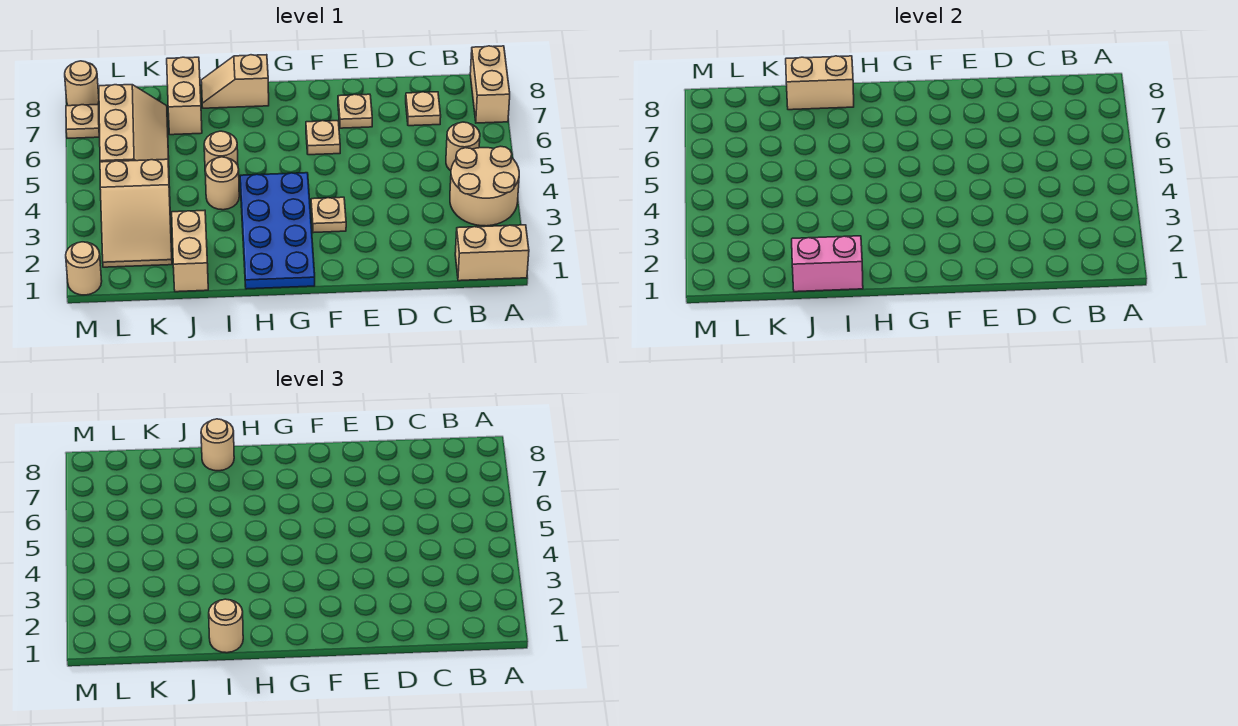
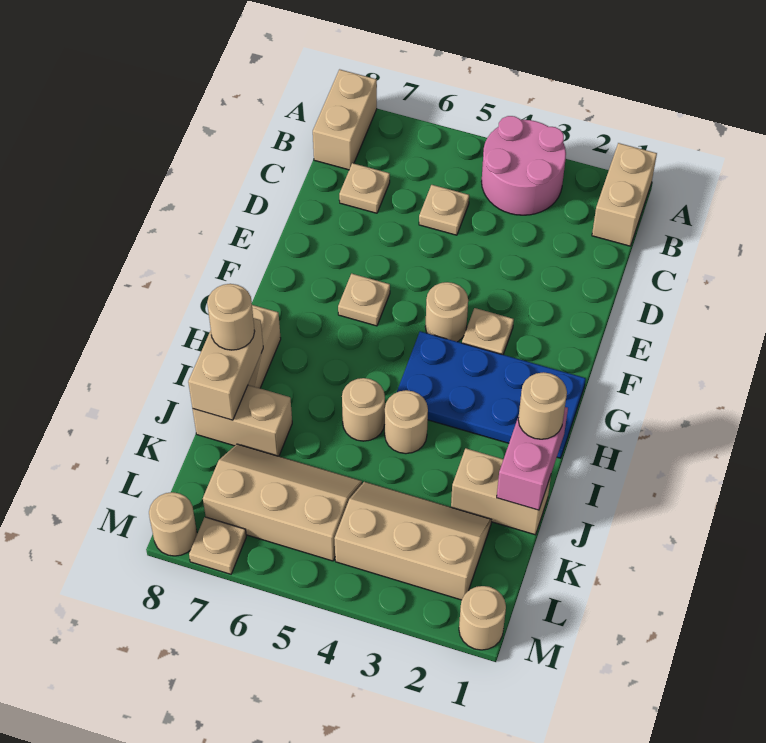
tan round brick A3:B4 level 1 -> pink round brick A3:B4 level 1
tan brick A7:A8 level 1 -> tan brick A8:B8 level 1
tan round brick B5 level 1 -> tan round brick F4 level 1
tan plate E7 level 1 -> tan plate C5 level 1
tan slope K2:L4 level 1 top 4 -> tan slope K2:L4 level 1 top L

